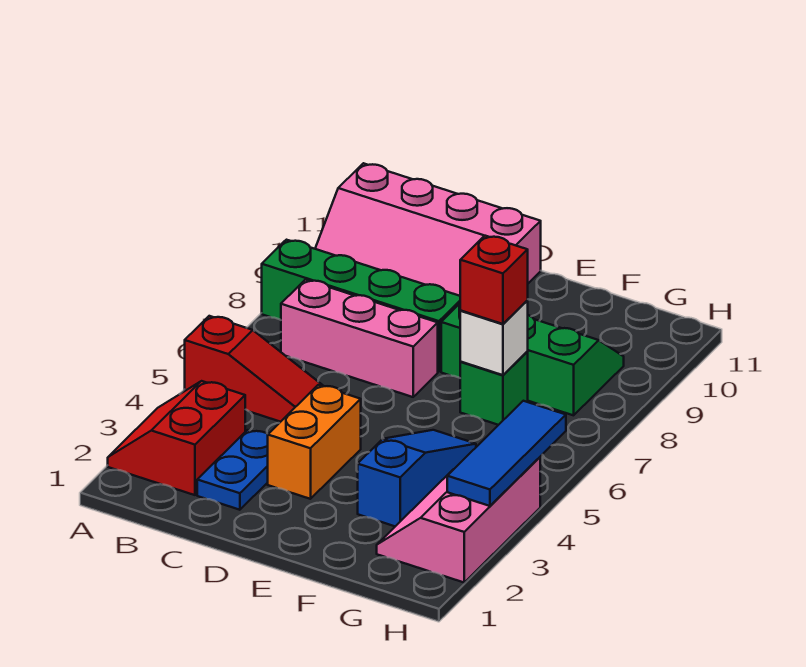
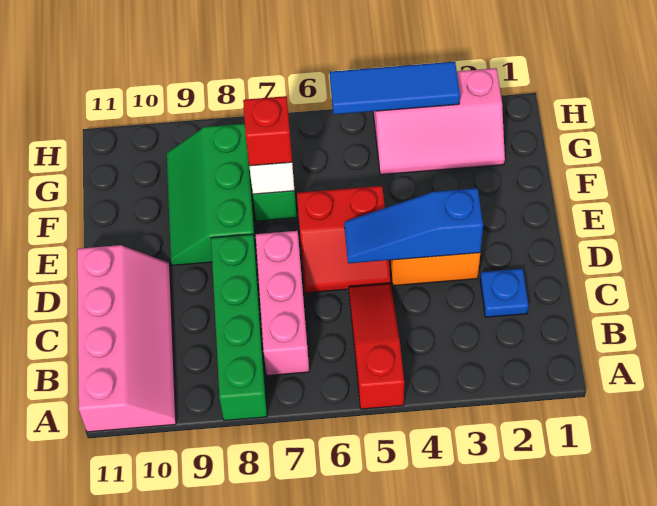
red slope A2:B3 level 1 top B -> red slope D5:E6 level 1 top E
blue plate C2:C3 level 1 -> blue plate C2 level 1
blue slope F3:F5 level 1 top 3 -> blue slope D3:D5 level 2 top 3

